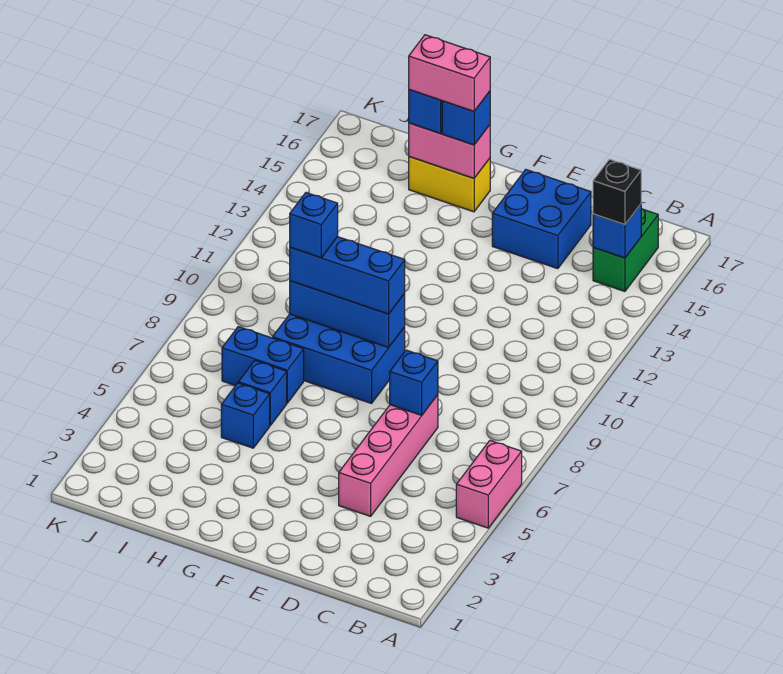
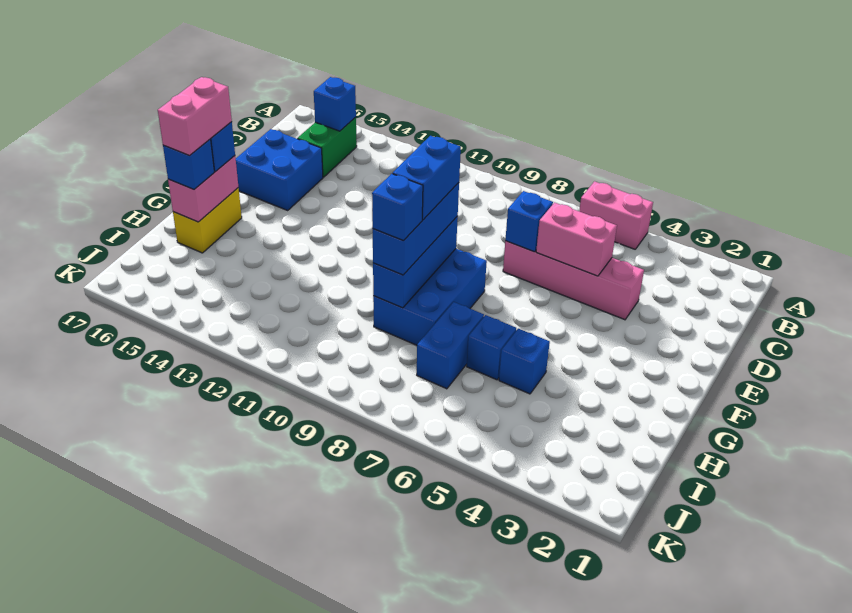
green brick B15:B16 level 1 -> green brick B15:C15 level 1
black brick B15 level 3 -> none
none -> pink brick D5:D6 level 2
none -> blue brick F9:G9 level 4

